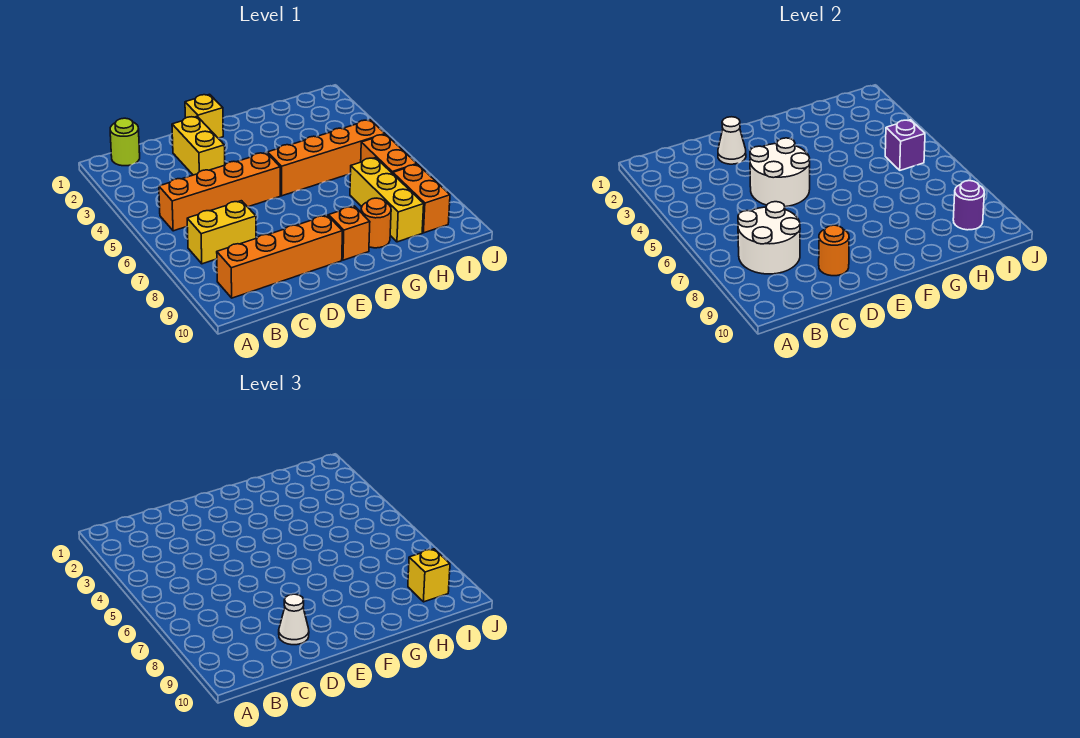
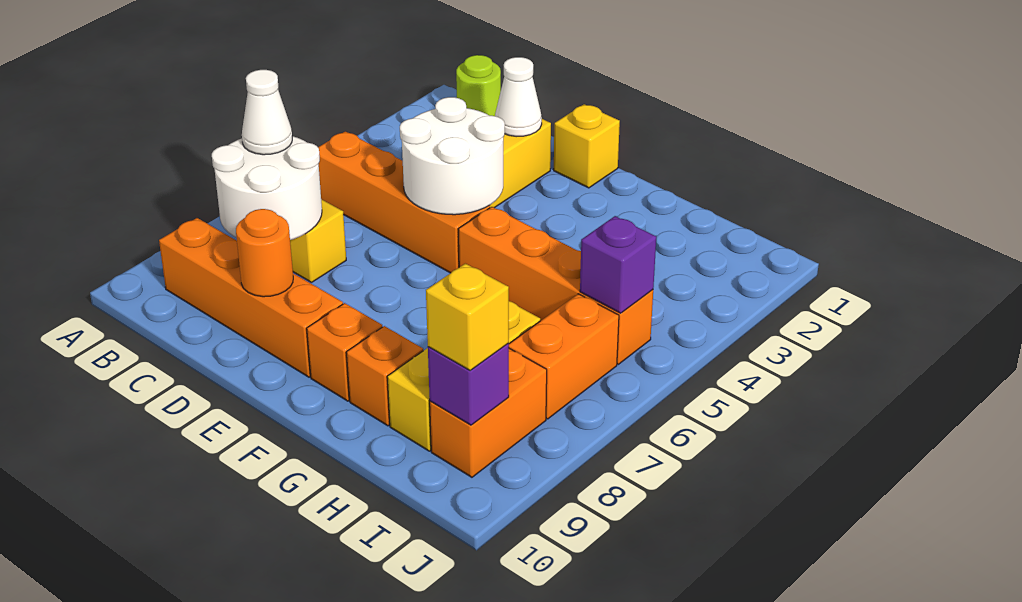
white cone D9 level 3 -> white cone B7 level 3
orange round brick G9 level 1 -> orange brick G9 level 1
purple round brick I9 level 2 -> purple brick I9 level 2

